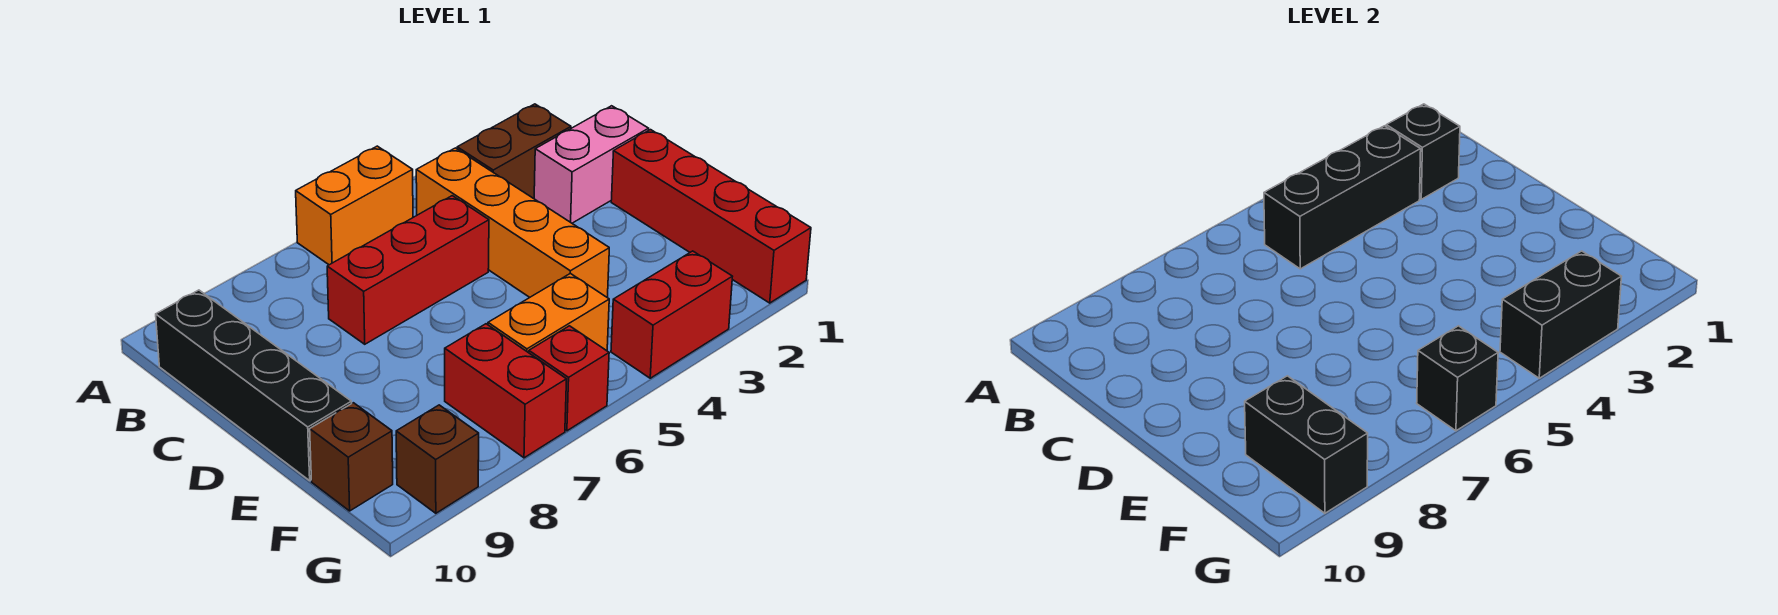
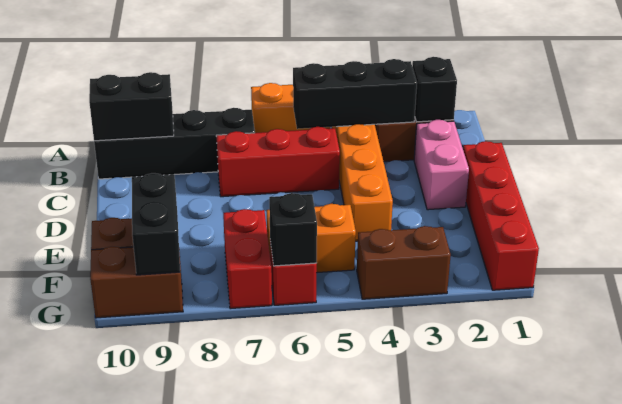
black brick B10:E10 level 1 -> black brick B7:B10 level 1
pink brick C1:C2 level 1 -> pink brick C2:D2 level 1
red brick G3:G4 level 1 -> brown brick G3:G4 level 1
black brick G3:G4 level 2 -> black brick B9:B10 level 2
brown brick G9 level 1 -> brown brick G9:G10 level 1

